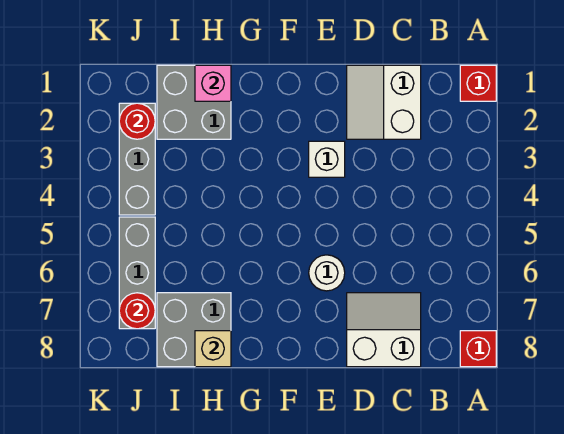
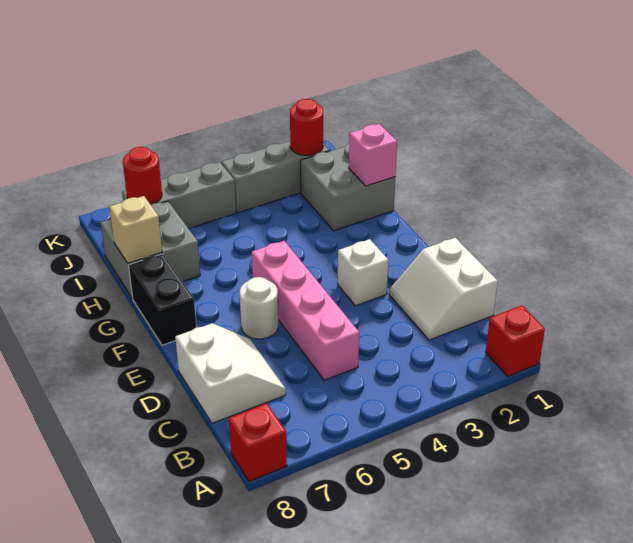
white slope C1:D2 level 1 top C -> white slope C1:D2 level 1 top 1
none -> pink brick C5:F5 level 1
none -> black brick F8:G8 level 1

